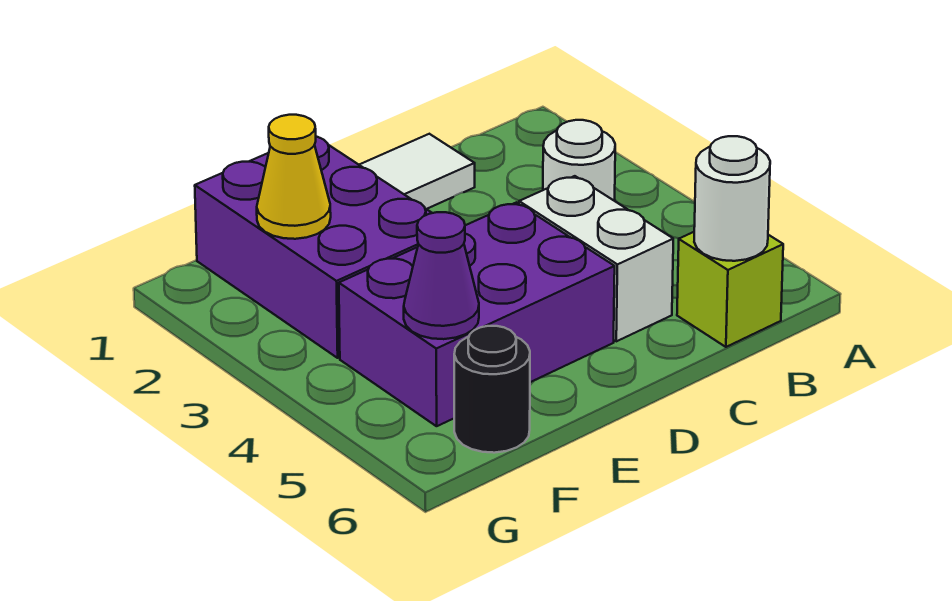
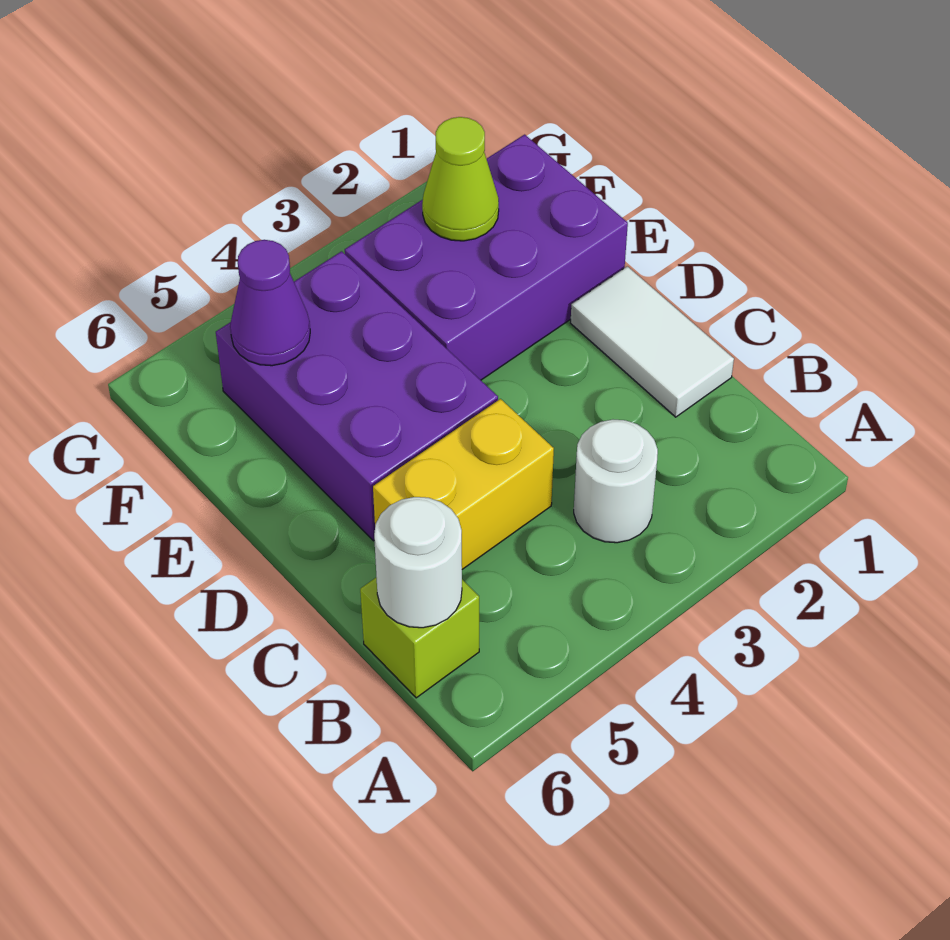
white brick C4:C5 level 1 -> yellow brick C4:C5 level 1
yellow cone F2 level 2 -> lime cone F2 level 2
black round brick F6 level 1 -> none

